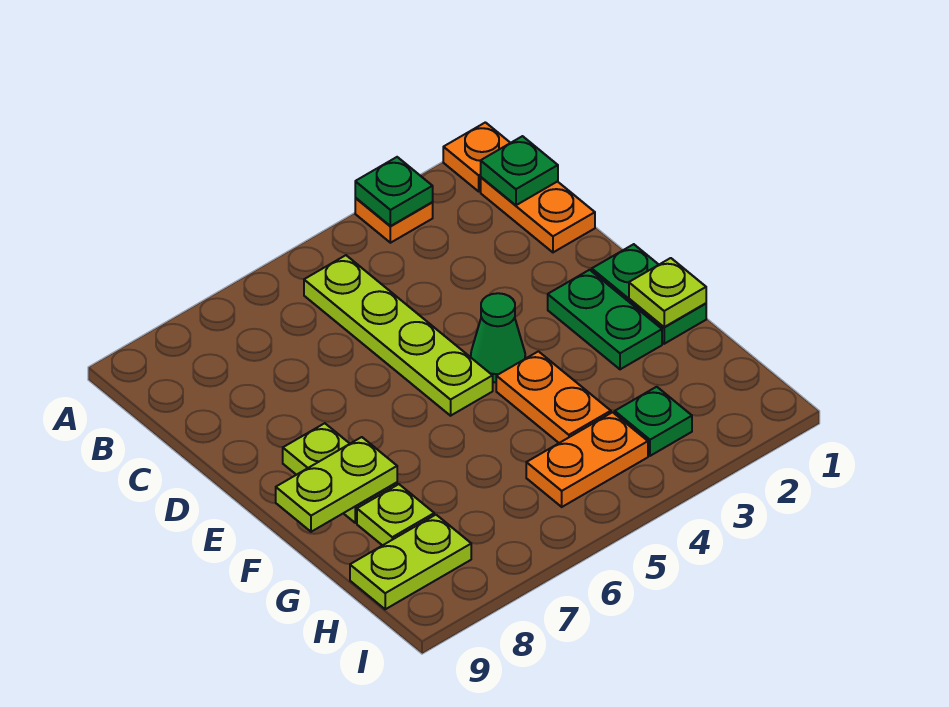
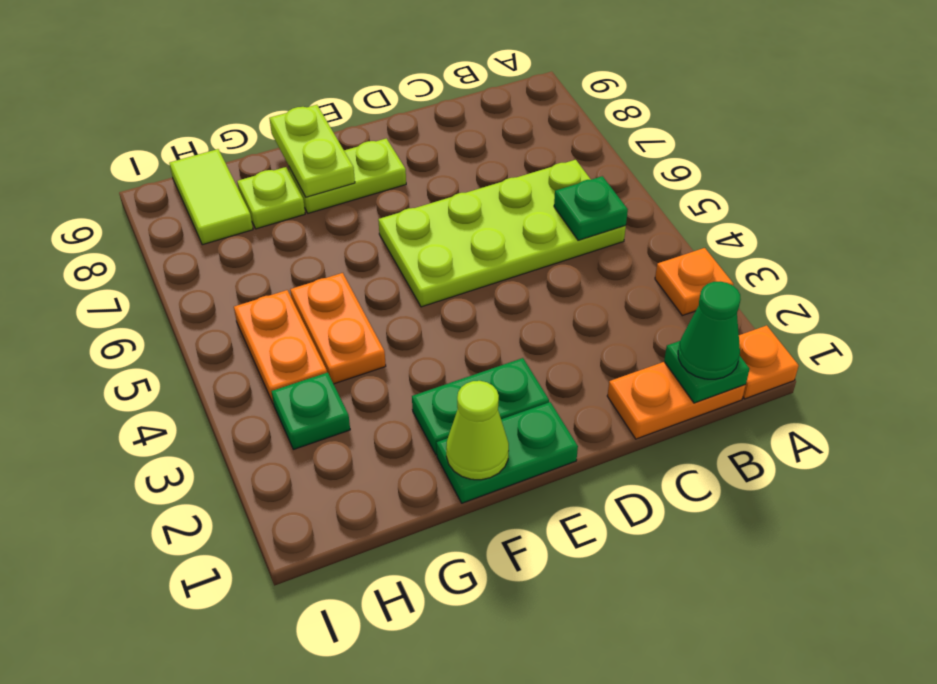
green plate A3 level 2 -> green plate B5 level 2
lime plate B5:E5 level 1 -> lime plate B5:E6 level 1
green cone E4 level 1 -> green cone B1 level 3
lime plate F1 level 2 -> lime cone F1 level 2
orange plate F4:G4 level 1 -> orange plate G4:G5 level 1
lime plate H8:H9 level 1 -> lime tile H8:H9 level 1

